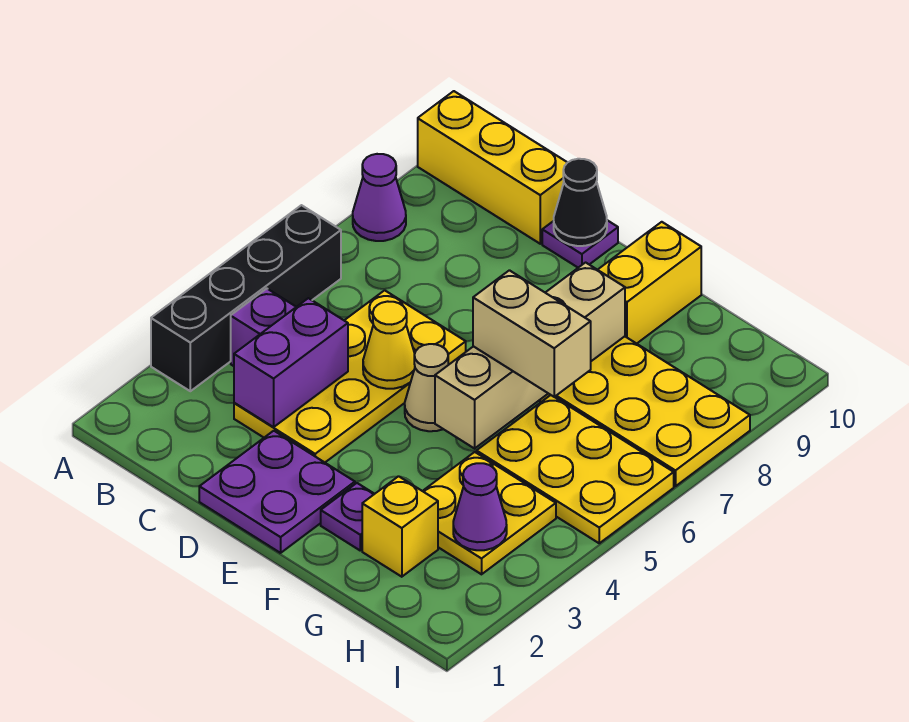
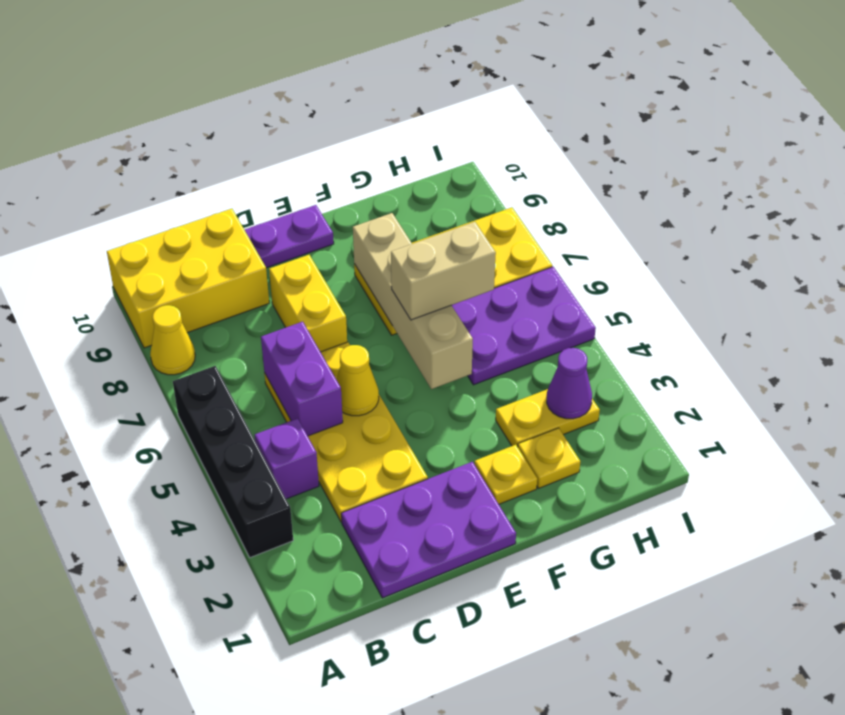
purple cone A8 level 1 -> yellow cone A8 level 1
yellow brick A10:C10 level 1 -> yellow brick A9:C10 level 1
purple brick C3:C4 level 2 -> purple brick C5:C6 level 2
purple plate D1:E2 level 1 -> purple plate C1:E2 level 1
purple plate D10 level 1 -> purple plate D10:E10 level 1
black cone D10 level 2 -> none
tan cone E5 level 1 -> none
purple plate F2 level 1 -> yellow plate F2 level 1
yellow brick F9:F10 level 1 -> yellow brick D7:D8 level 1
yellow brick G2 level 1 -> yellow plate G2 level 1
yellow plate G3:H4 level 1 -> yellow plate G3:H3 level 1
yellow plate G5:I6 level 1 -> purple plate G5:I6 level 1

